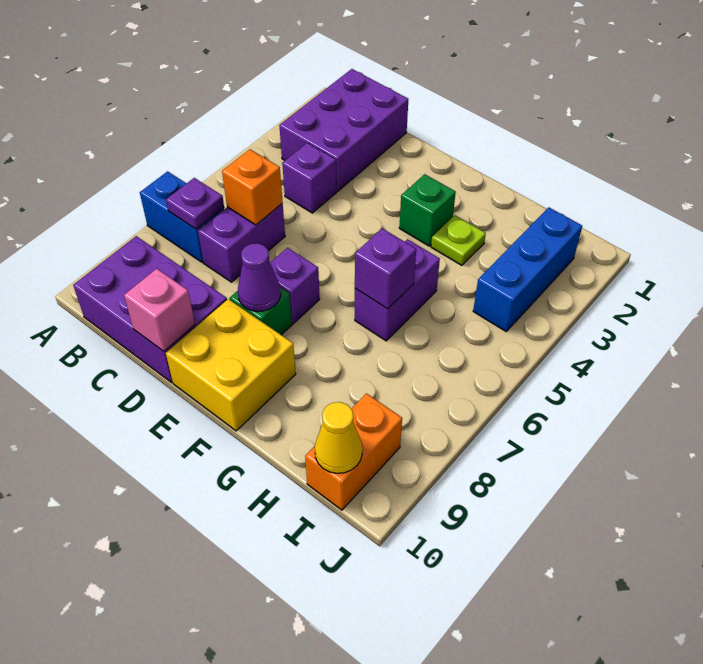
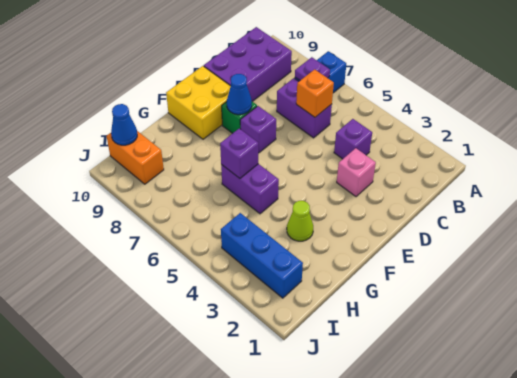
purple brick B1:C3 level 1 -> none
pink brick D10 level 2 -> pink brick D3 level 1
purple cone E8 level 2 -> blue cone E8 level 2
green brick F3 level 1 -> none
lime plate G3 level 1 -> lime cone G3 level 1
yellow cone I10 level 2 -> blue cone I10 level 2

